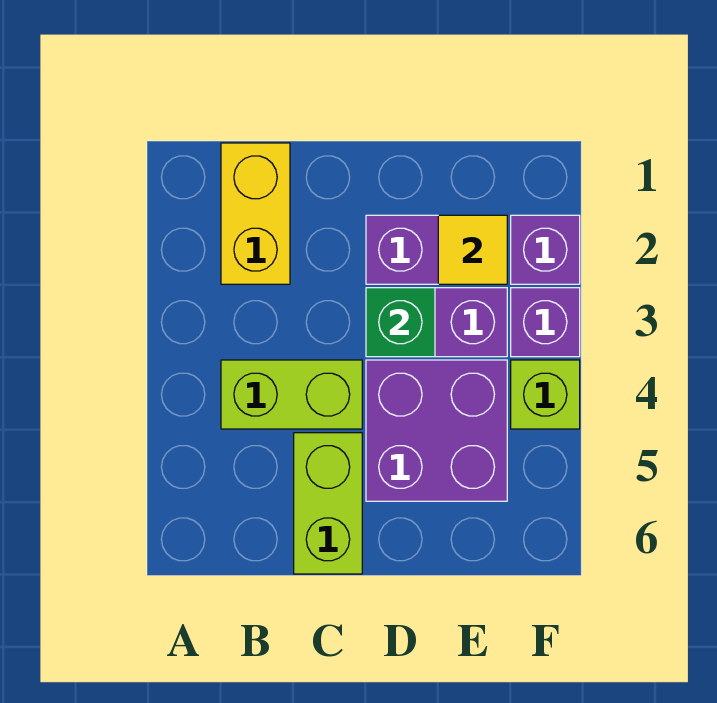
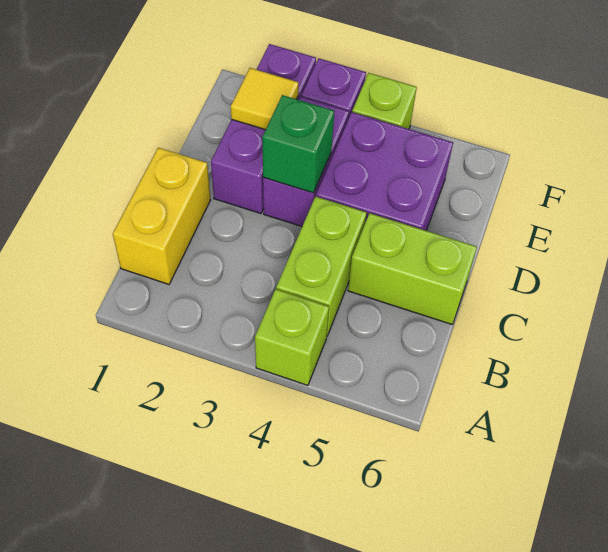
none -> lime brick A4 level 1
yellow brick B1:B2 level 1 -> yellow brick B1:C1 level 1

